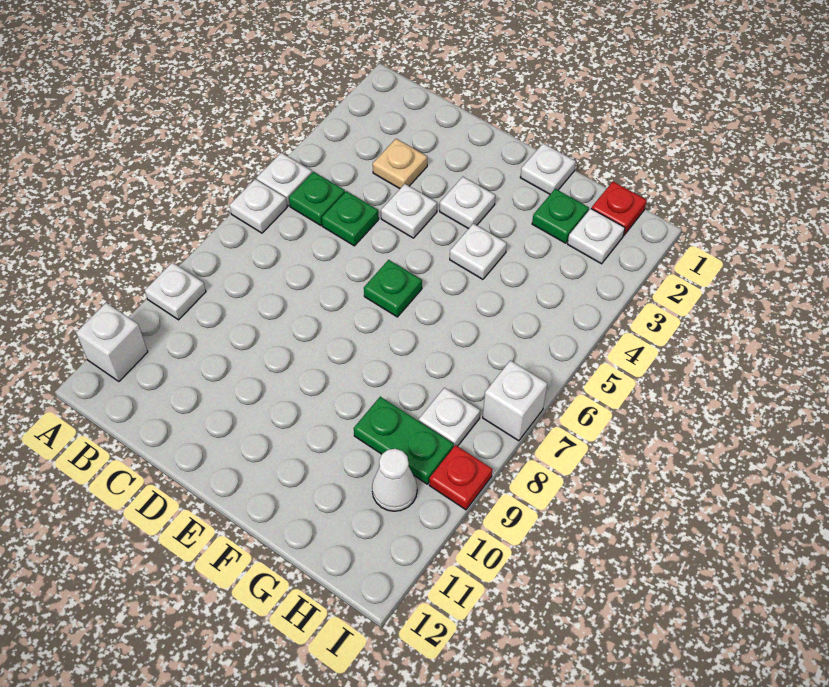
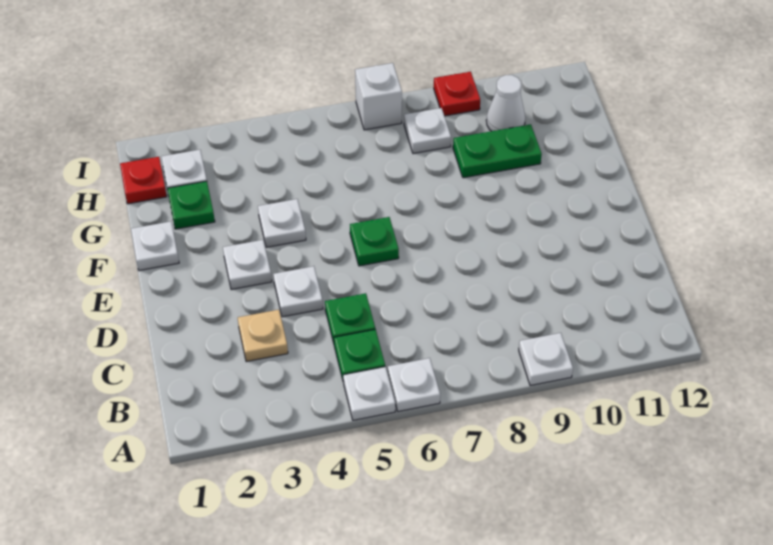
white brick A11 level 1 -> none
green plate G9:H9 level 1 -> green plate G9:G10 level 1

